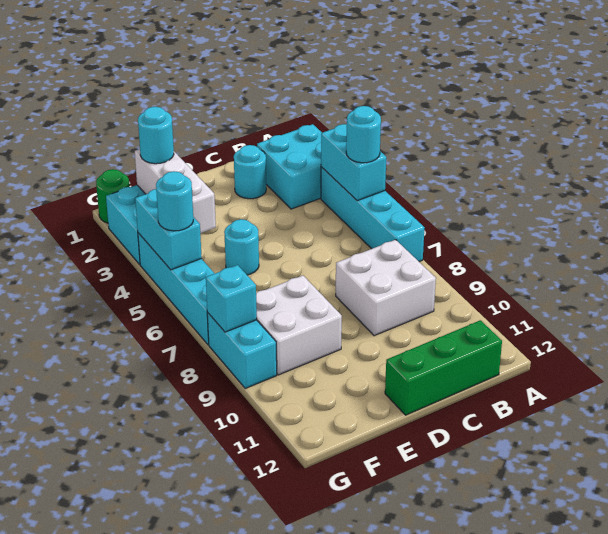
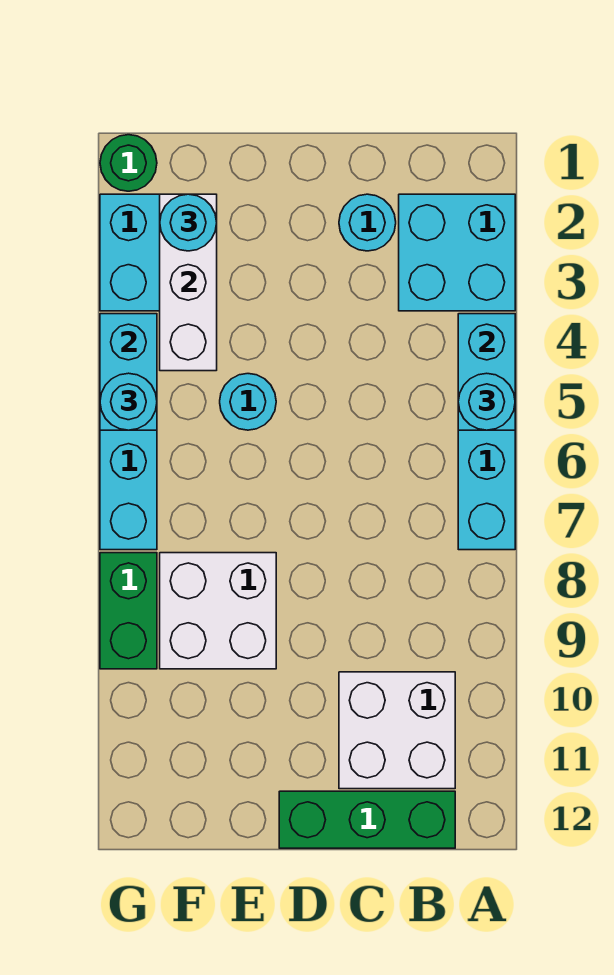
white brick B8:C9 level 1 -> white brick B10:C11 level 1
cyan brick G8:G9 level 1 -> green brick G8:G9 level 1
cyan brick G8 level 2 -> none

